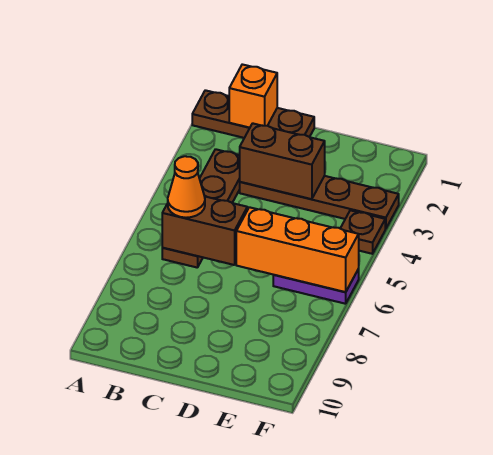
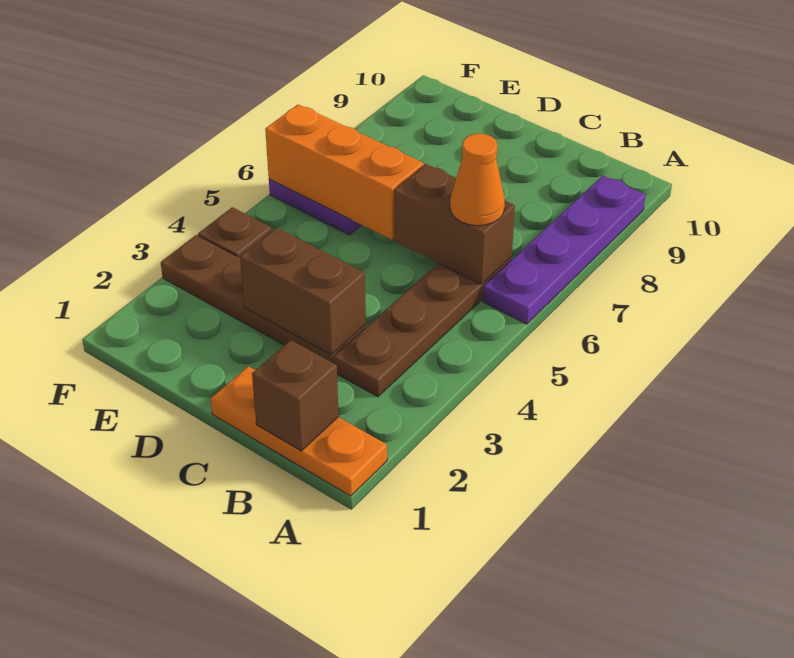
brown plate A1:C1 level 1 -> orange plate A1:C1 level 1
none -> purple plate A6:A9 level 1
orange brick B1 level 2 -> brown brick B1 level 2

